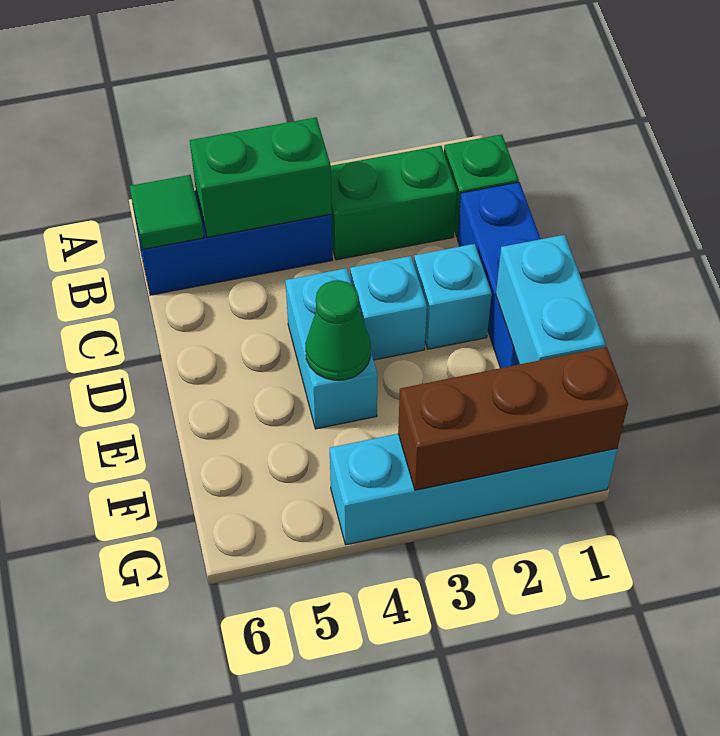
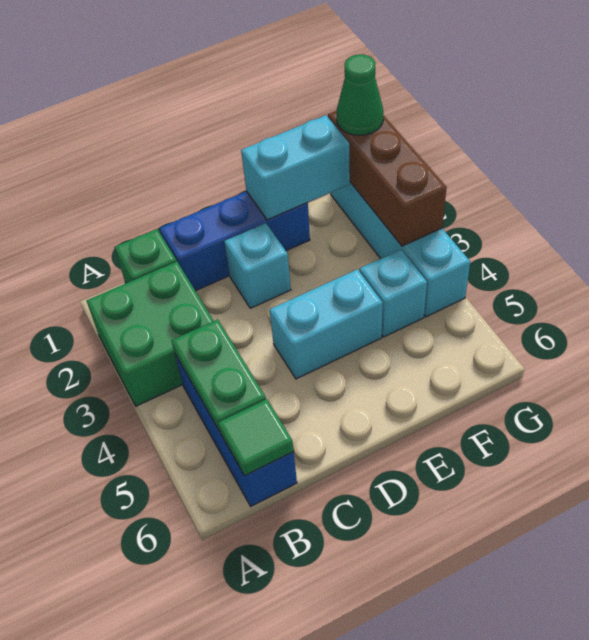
green brick B2:B3 level 1 -> green brick A2:B3 level 1
green brick B4:B5 level 2 -> green plate B4:B5 level 2
cyan brick D3 level 1 -> cyan brick F4 level 1
green cone E4 level 2 -> green cone G1 level 3

